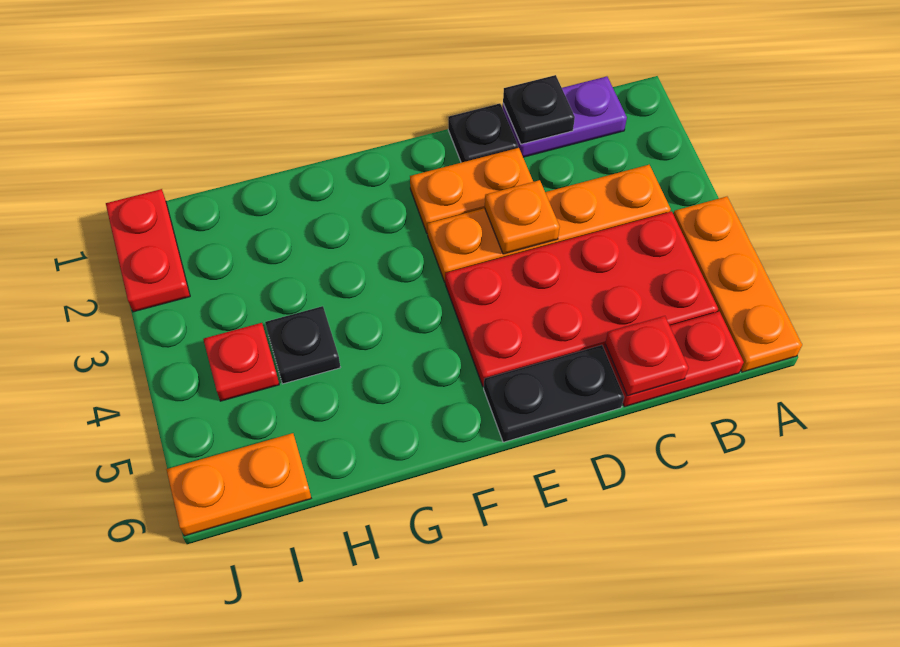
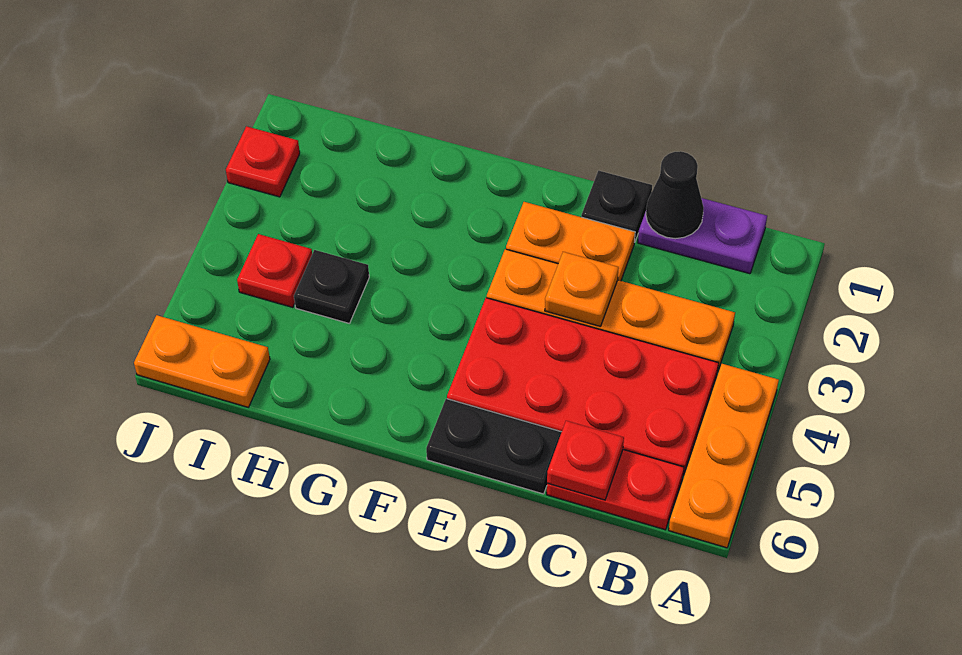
black plate C1 level 2 -> black cone C1 level 2
red plate J1:J2 level 1 -> red plate J2 level 1

